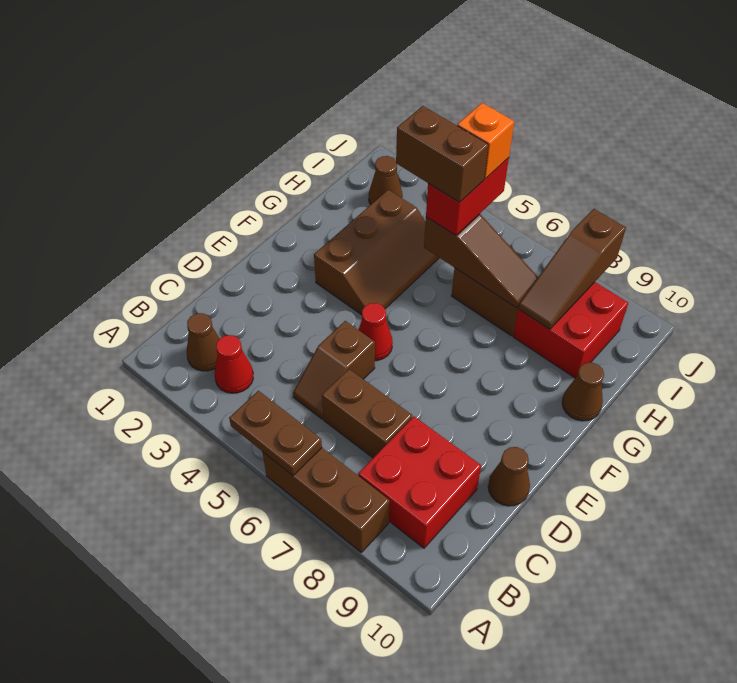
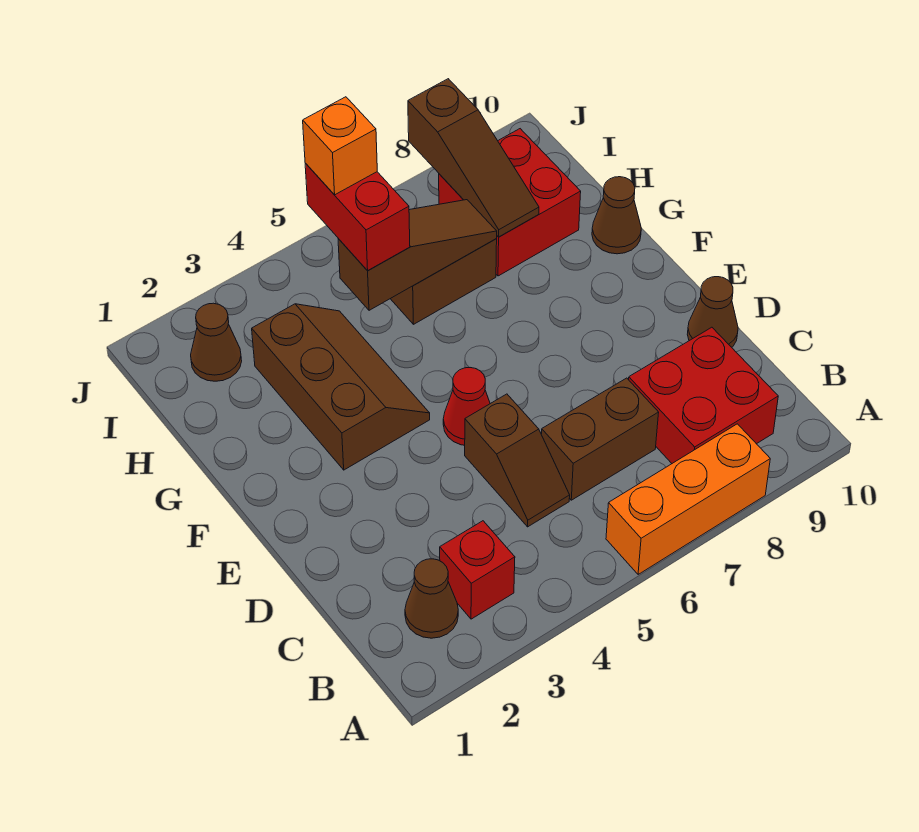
brown plate A5:A6 level 2 -> none
brown brick A6:A8 level 1 -> orange brick A6:A8 level 1
red cone B3 level 1 -> red brick B3 level 1
brown brick H4:H5 level 4 -> none

